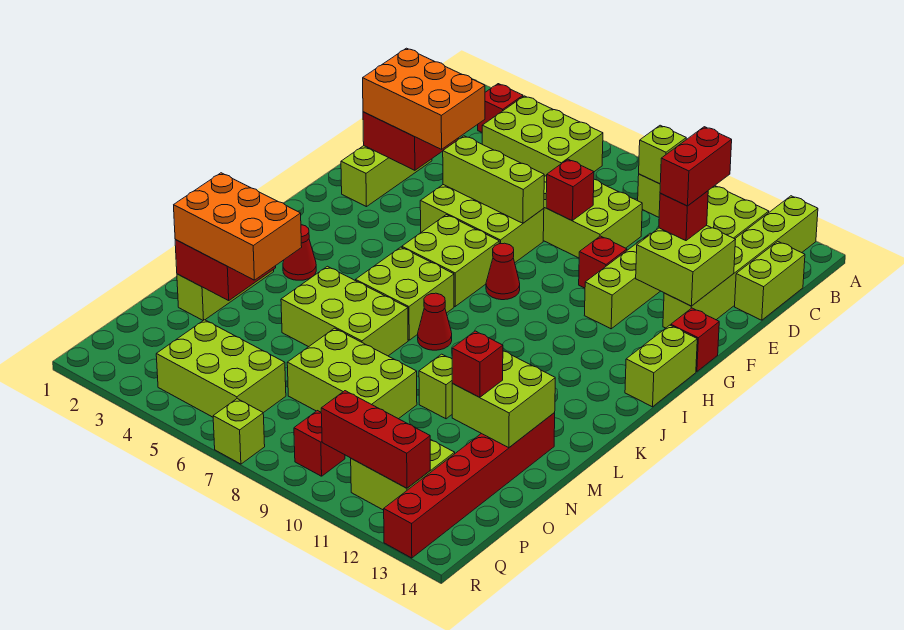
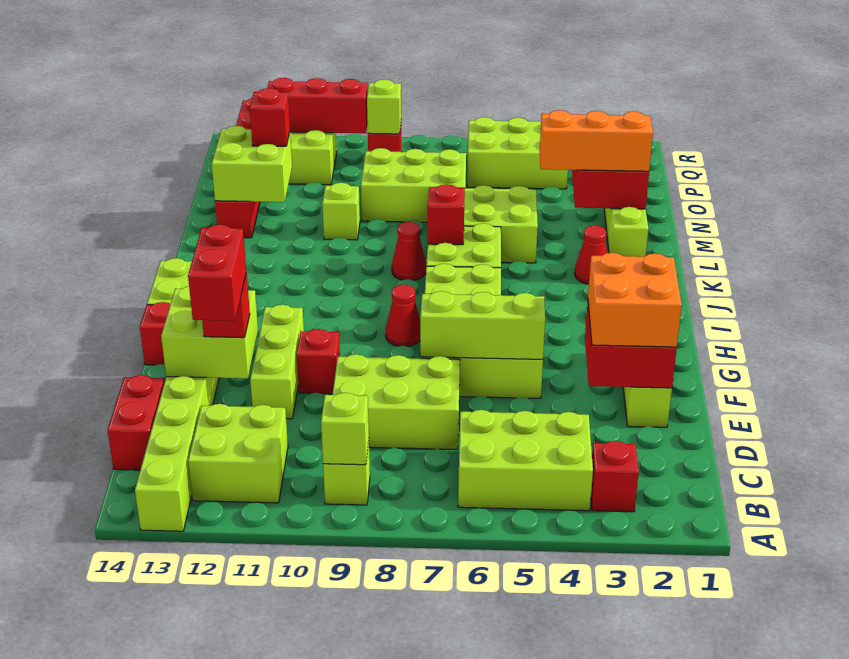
lime brick C14:D14 level 1 -> red brick C14:D14 level 1
orange brick E2:F4 level 3 -> orange brick E2:F3 level 3
red brick E8 level 2 -> red brick K7 level 2
orange brick M2:N4 level 3 -> orange brick M2:M4 level 3
lime brick R7 level 1 -> lime brick Q9 level 2

